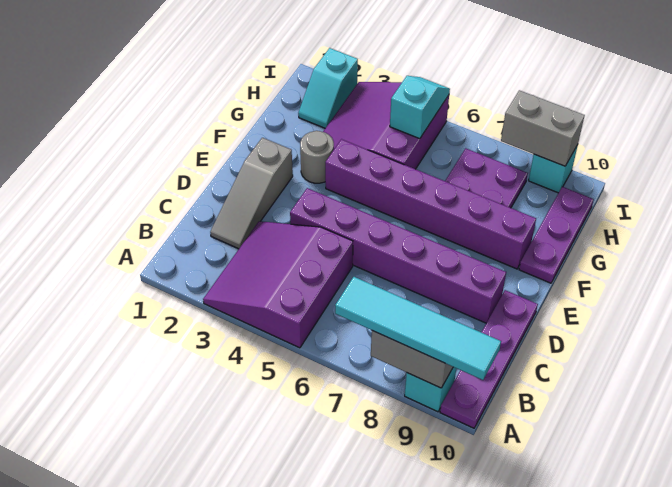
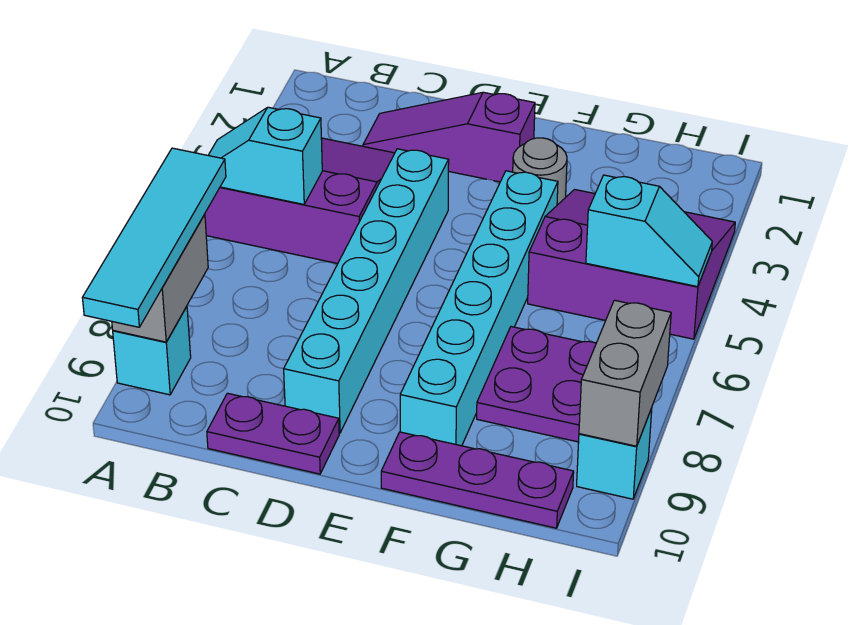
purple plate A10:D10 level 1 -> purple plate C10:D10 level 1
grey slope C2:E2 level 1 top E -> purple slope C2:E2 level 1 top E
purple brick D4:D9 level 1 -> cyan brick D4:D9 level 1
purple brick F4:F9 level 1 -> cyan brick F4:F9 level 1
cyan slope H2:I2 level 1 top I -> cyan slope A5:B5 level 2 top B

